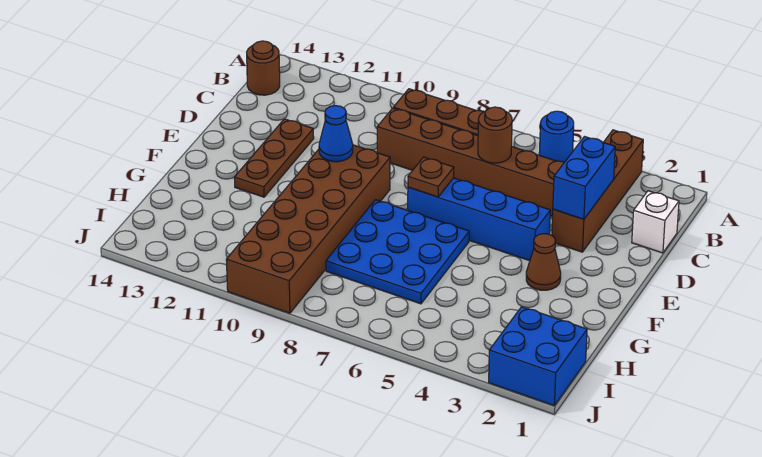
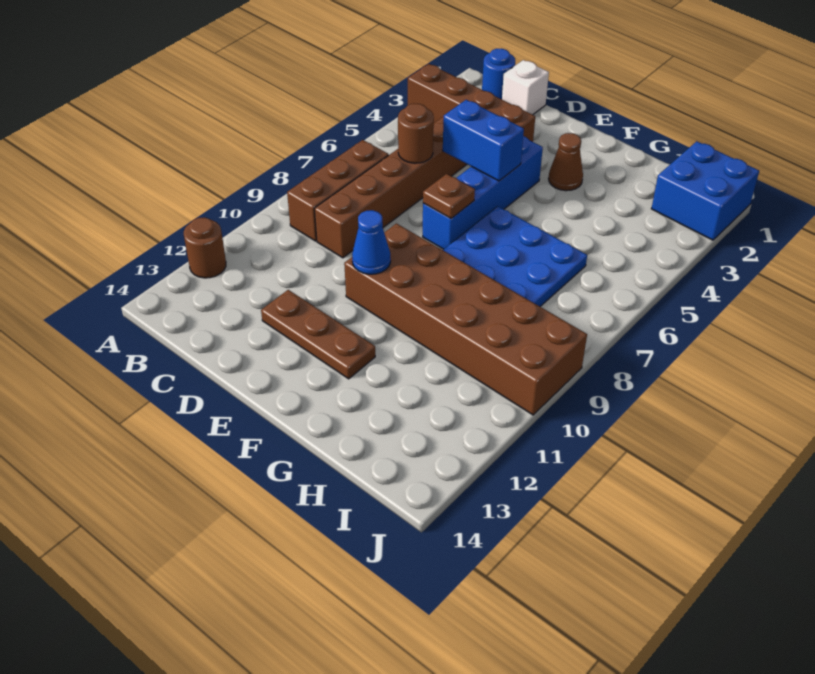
blue round brick A5 level 1 -> blue round brick B1 level 1
brown round brick B14 level 1 -> brown round brick A12 level 1
blue brick C3:D3 level 2 -> blue brick D5:E5 level 2

